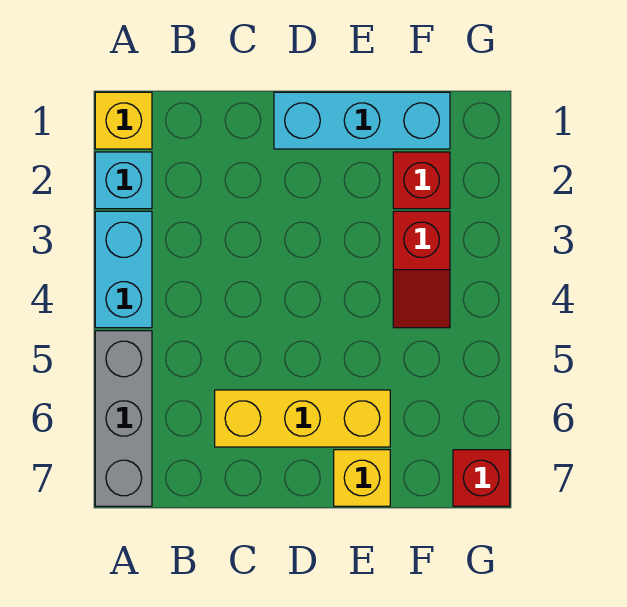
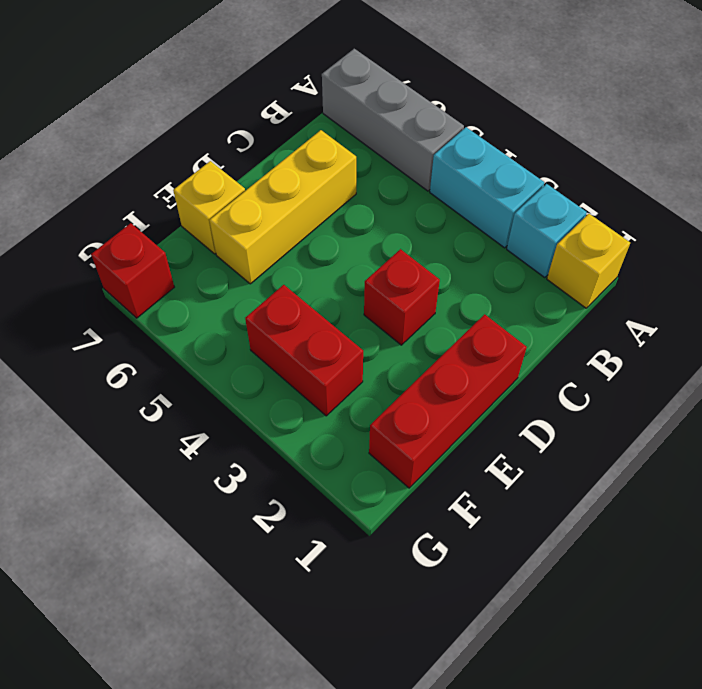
cyan brick D1:F1 level 1 -> red brick D1:F1 level 1
red brick F2 level 1 -> red brick D3 level 1
red slope F3:F4 level 1 top 3 -> red brick F3:F4 level 1

